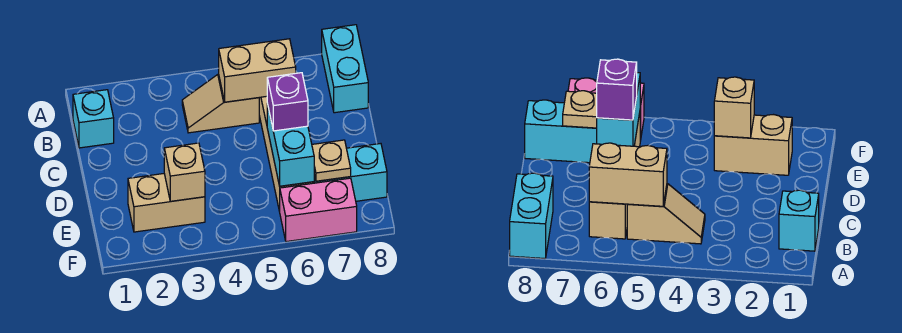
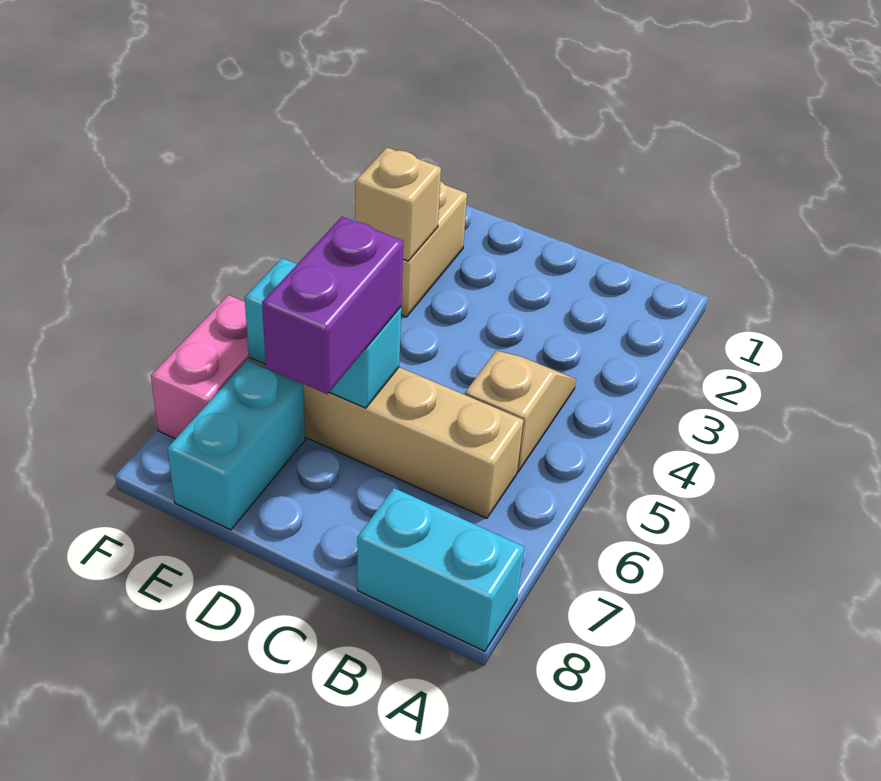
cyan brick B1 level 1 -> none
tan brick B5:B6 level 2 -> none
purple brick D6 level 3 -> purple brick D6:D7 level 3
tan plate E7 level 2 -> none

